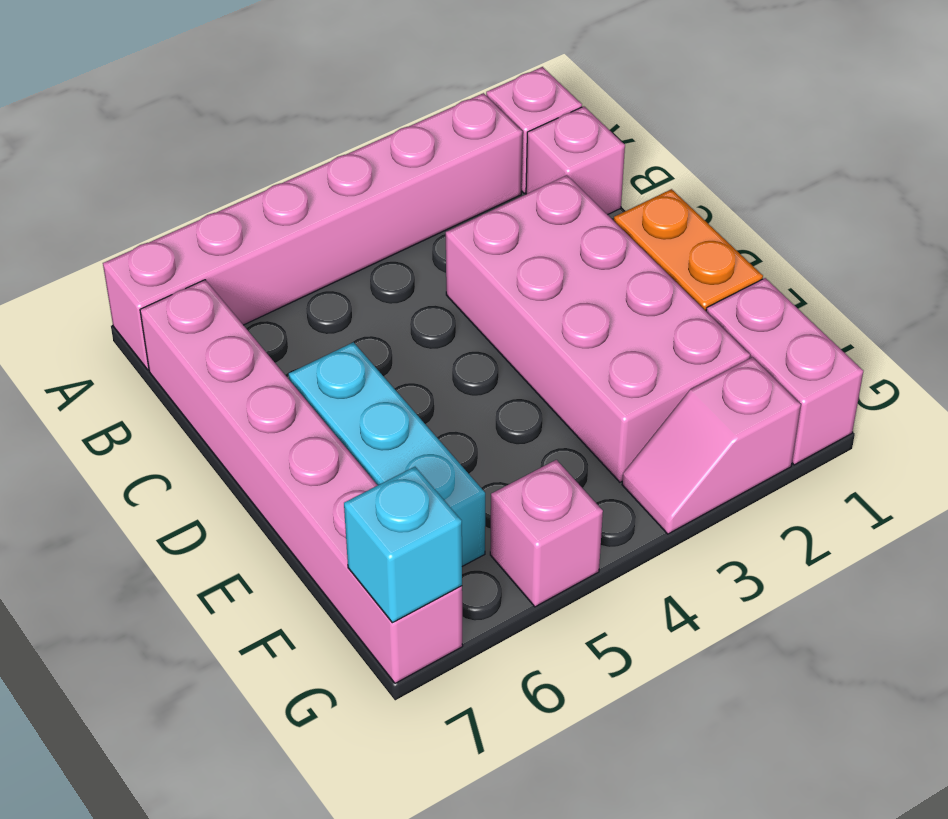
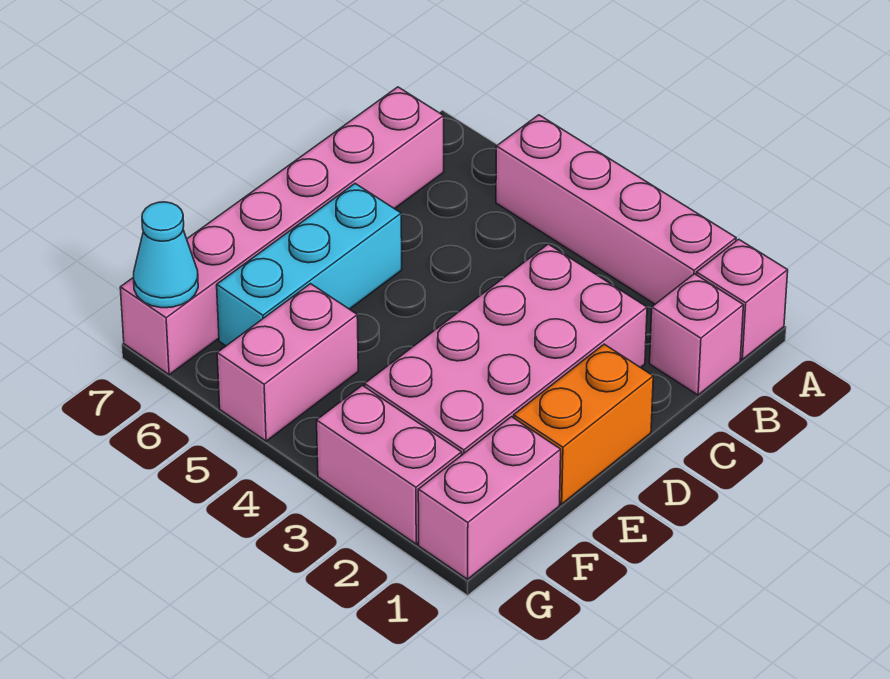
pink brick A2:A7 level 1 -> pink brick A2:A5 level 1
pink slope G2:G3 level 1 top 2 -> pink brick G2:G3 level 1
pink brick G5 level 1 -> pink brick F5:G5 level 1
cyan brick G7 level 2 -> cyan cone G7 level 2

